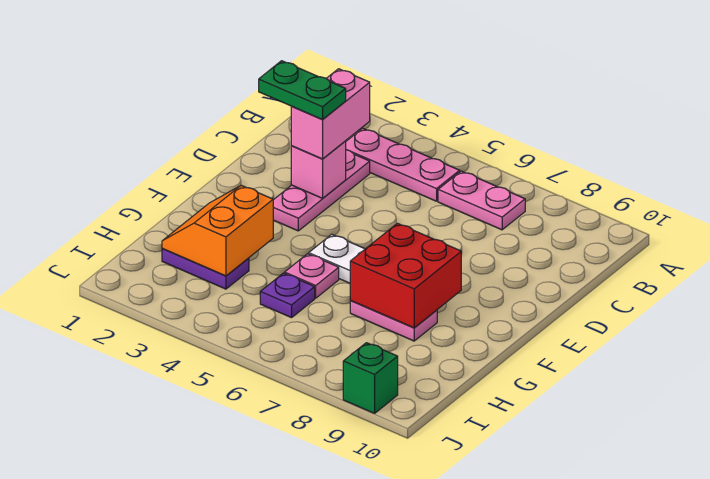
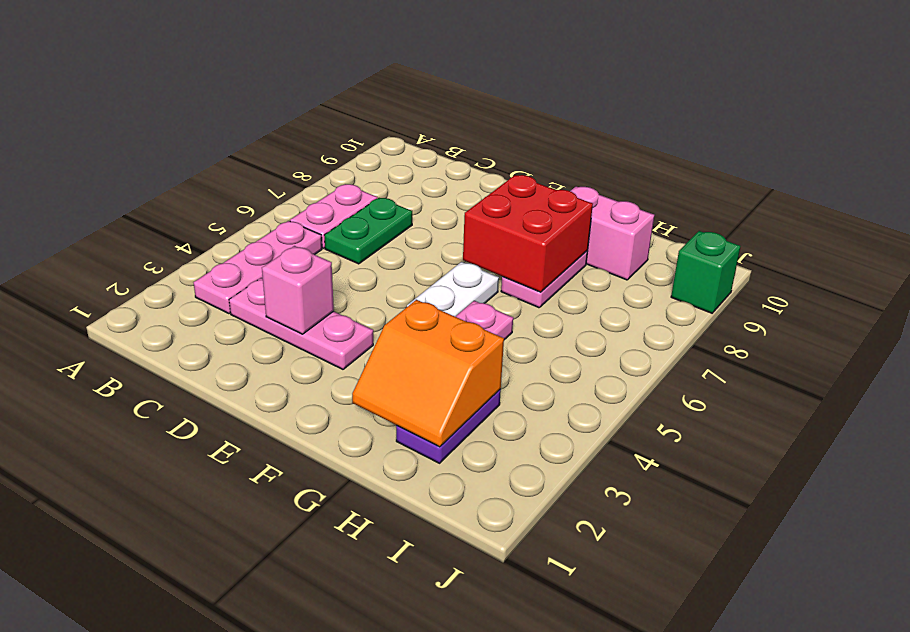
pink brick C3:D3 level 3 -> pink brick G9:H9 level 1
green plate D2:D3 level 4 -> green plate C6:C7 level 1
purple plate H5 level 1 -> none

